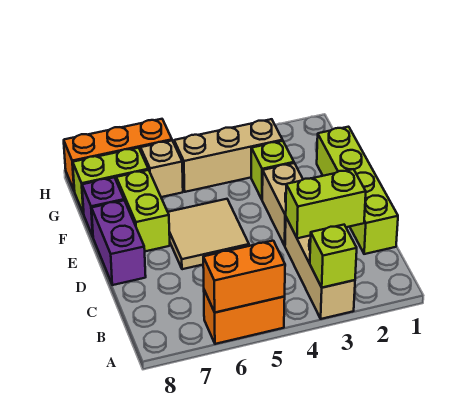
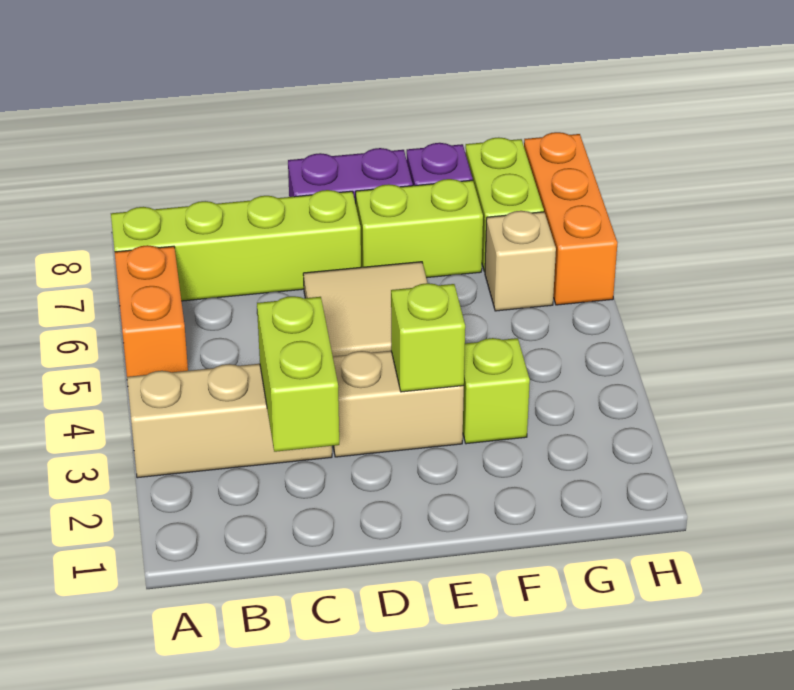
lime brick A3 level 2 -> lime brick E3 level 2
orange brick A5:A6 level 2 -> none
lime brick C1:F1 level 1 -> lime brick A7:D7 level 1
tan brick G3:G5 level 1 -> none

